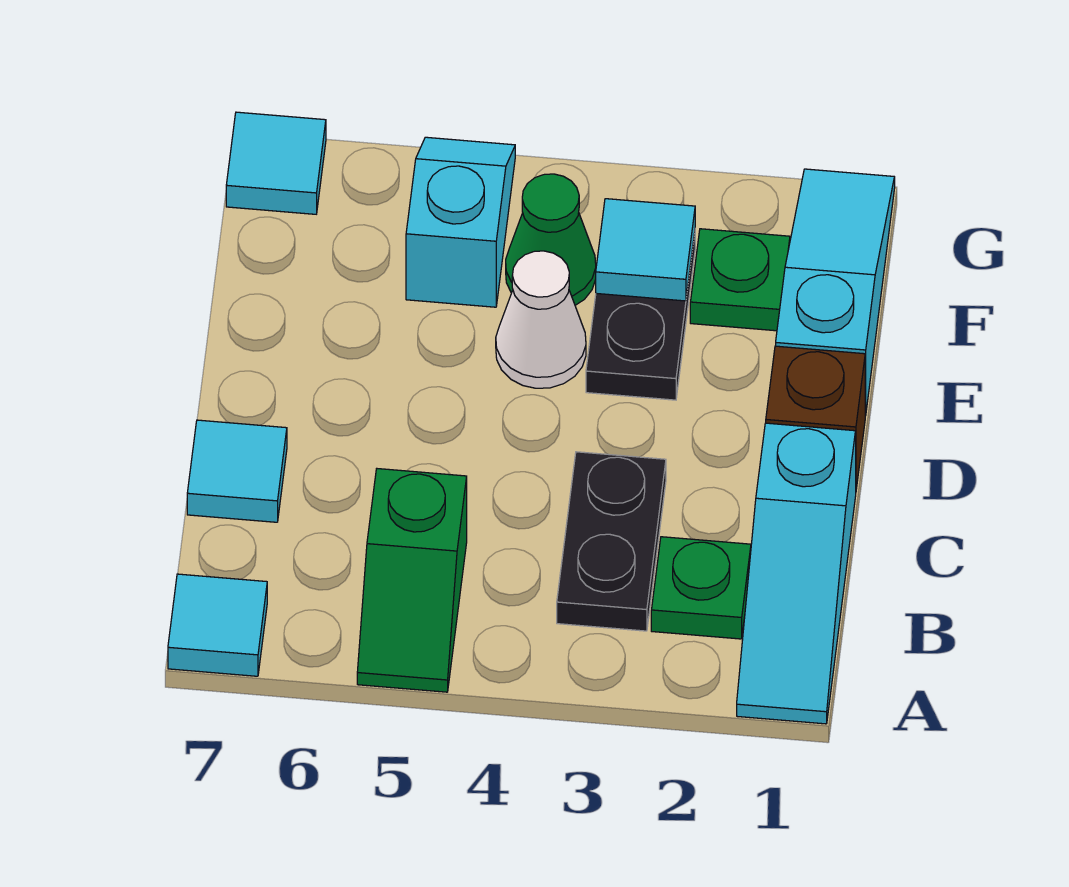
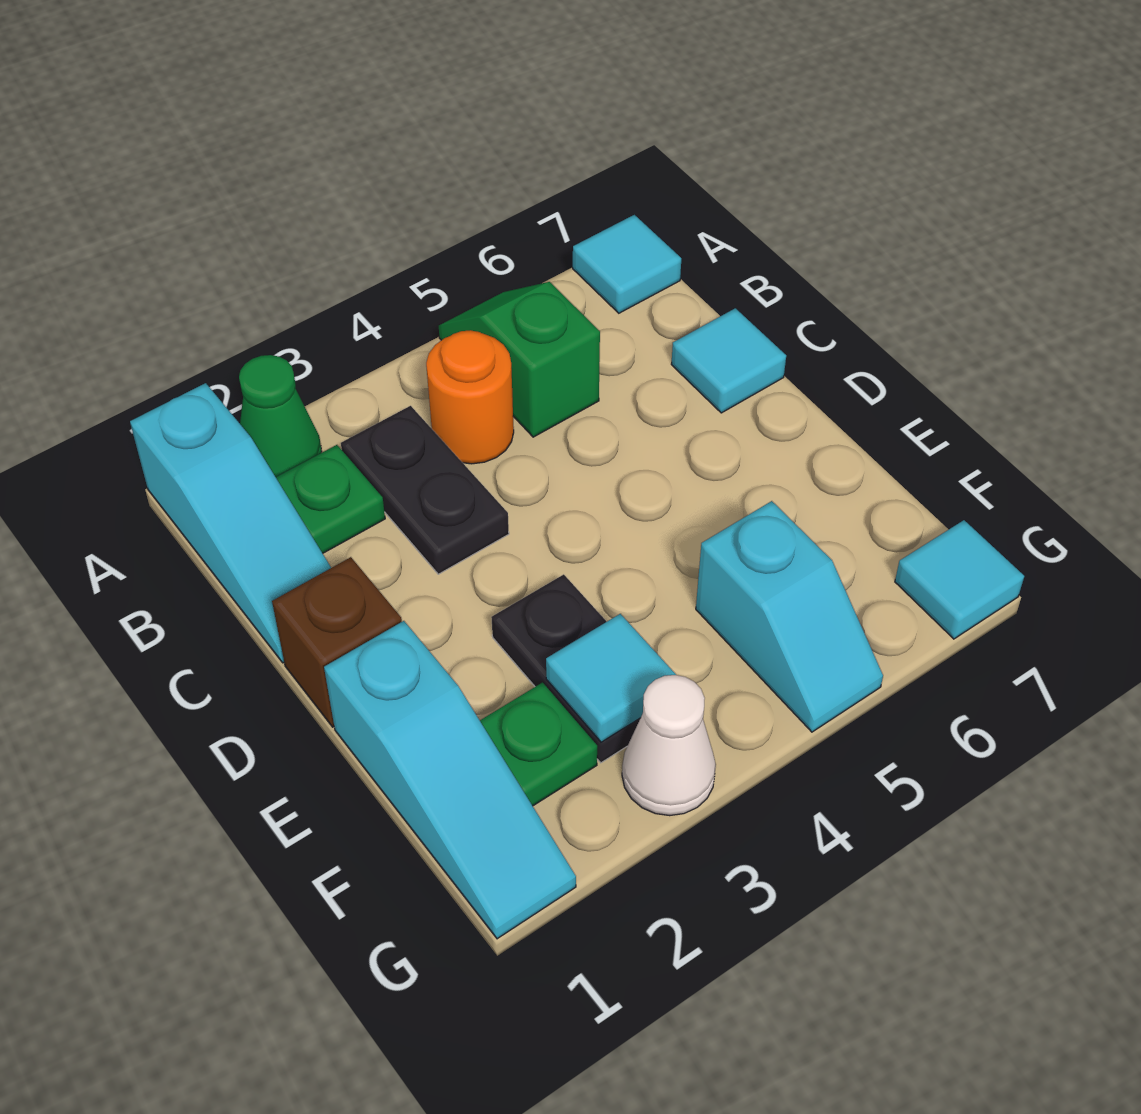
cyan slope A1:C1 level 1 top C -> cyan slope A1:C1 level 1 top A
none -> orange round brick B4 level 1
white cone E4 level 1 -> white cone G3 level 1
green cone F4 level 1 -> green cone A2 level 1

